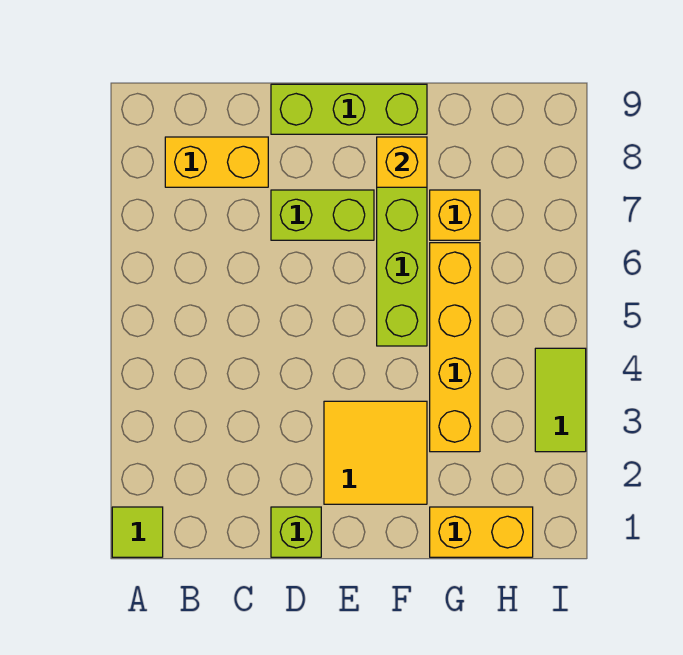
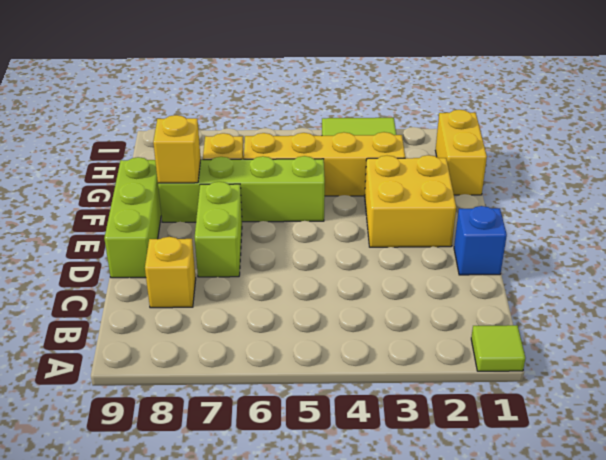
yellow brick B8:C8 level 1 -> yellow brick C8 level 1
lime brick D1 level 1 -> blue brick D1 level 1
yellow tile E2:F3 level 1 -> yellow brick E2:F3 level 1

